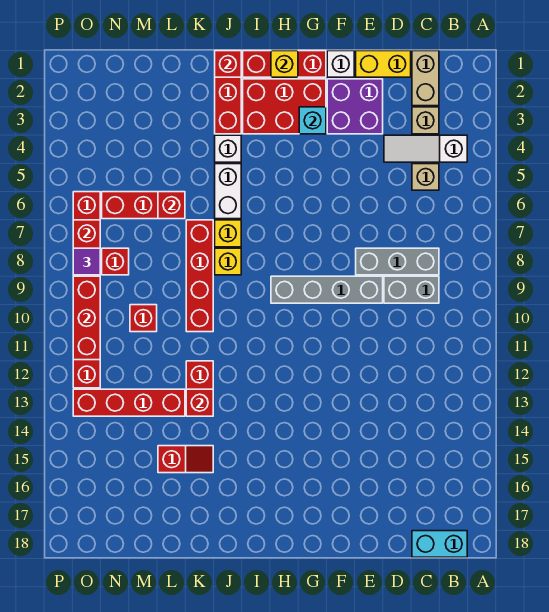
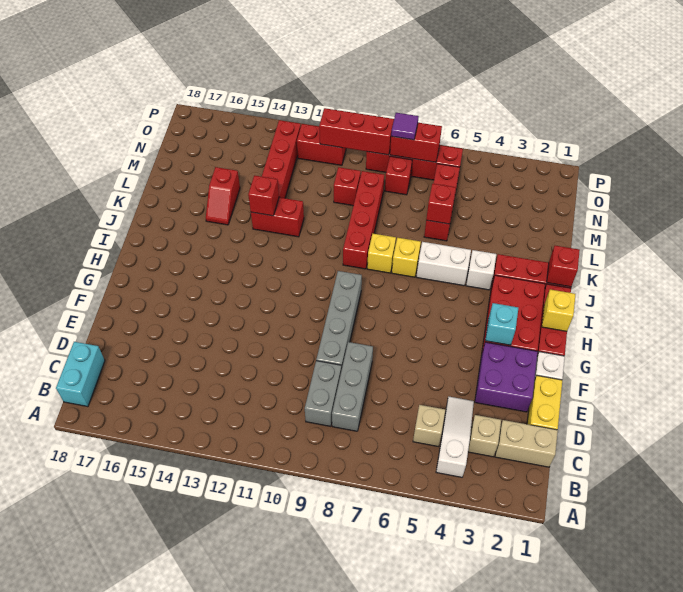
red brick K7:K10 level 1 -> red brick J9:M9 level 1

